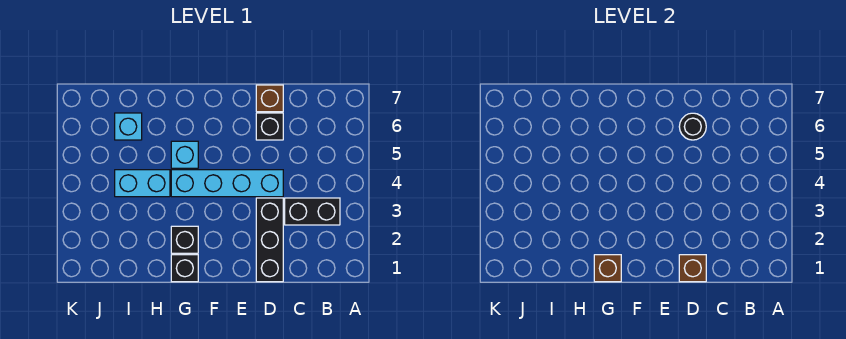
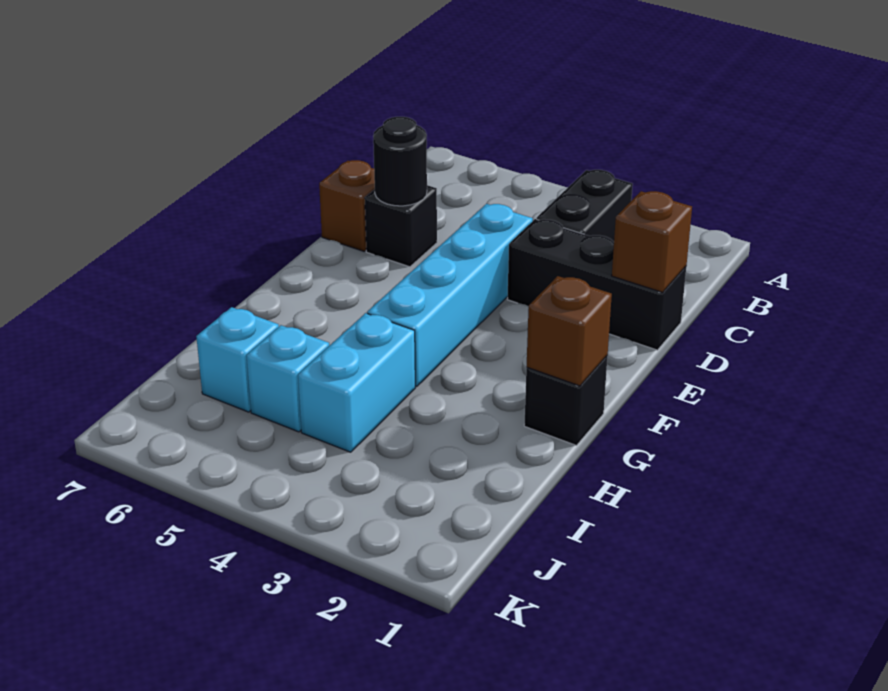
black brick G2 level 1 -> none
cyan brick G5 level 1 -> cyan brick I5 level 1

